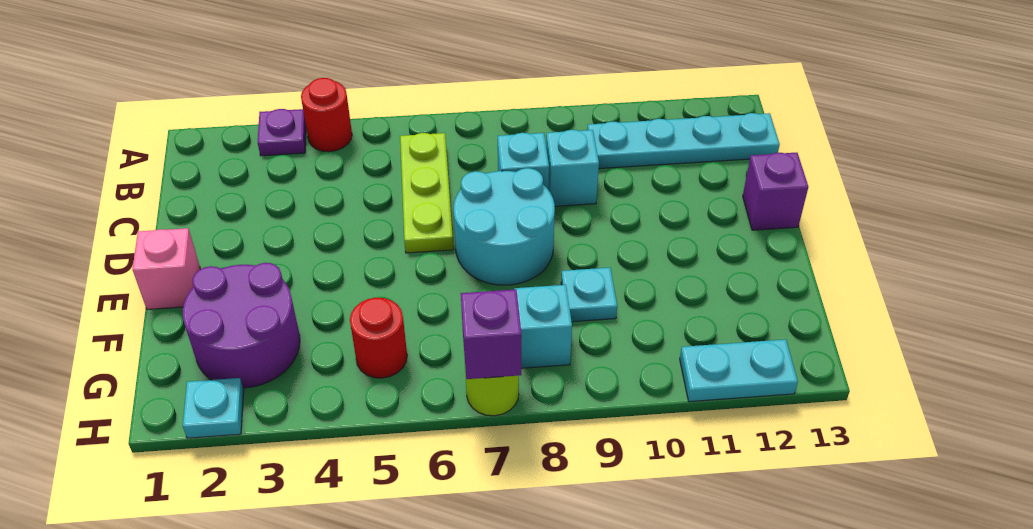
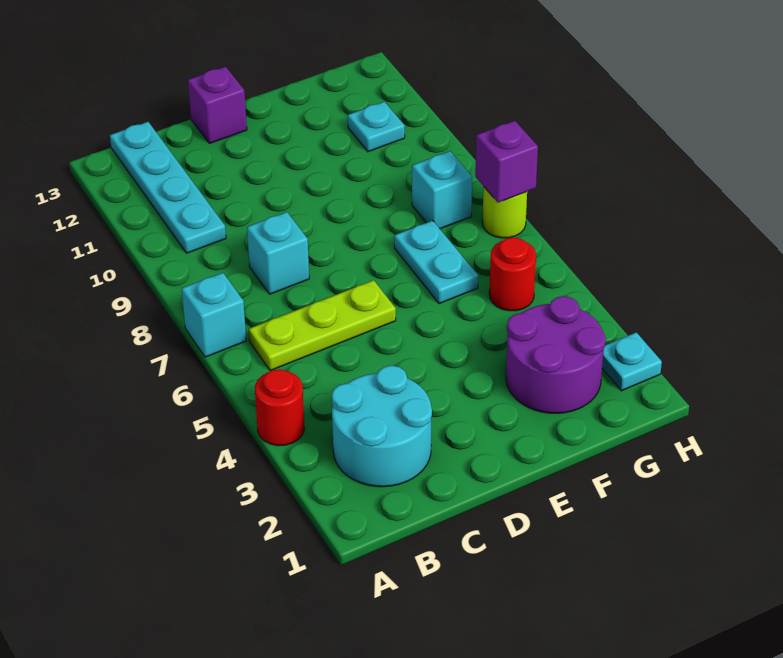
purple plate A3 level 1 -> none
cyan brick C9 level 1 -> cyan brick A7 level 1
cyan round brick D7:E8 level 1 -> cyan round brick B2:C3 level 1
pink brick E1 level 1 -> none
cyan plate F9 level 1 -> cyan plate G11 level 1
cyan plate H11:H12 level 1 -> cyan plate F6:F7 level 1

